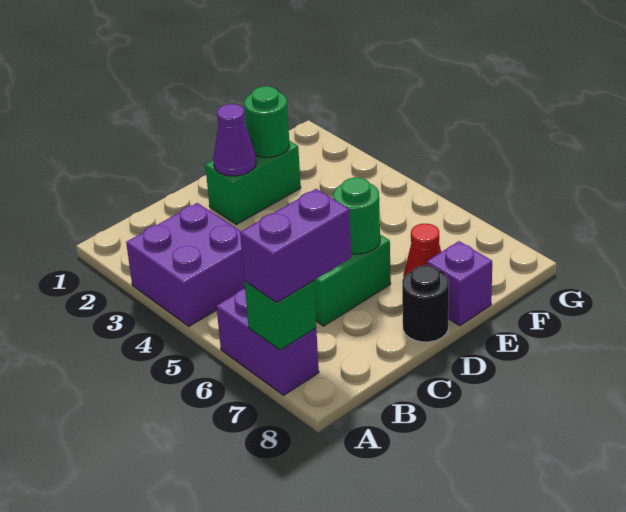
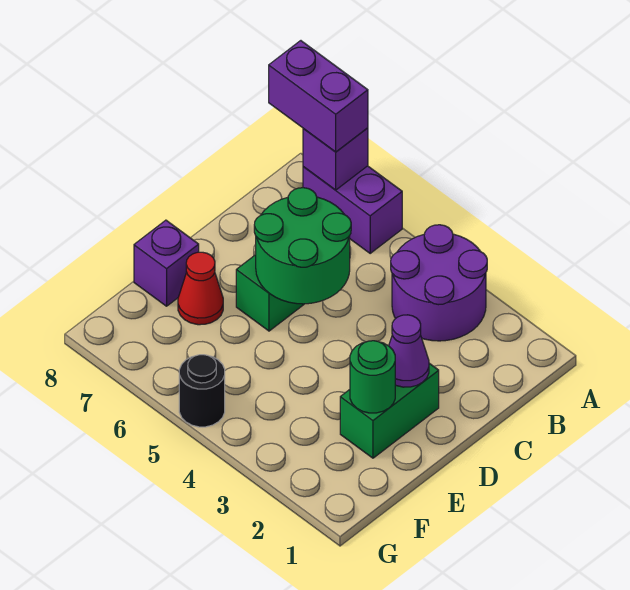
purple brick A3:B4 level 1 -> purple round brick A3:B4 level 1
green brick A7 level 2 -> purple brick A7 level 2
purple brick A7:B7 level 3 -> purple brick A7:A8 level 3
green round brick D6 level 2 -> green round brick C5:D6 level 2
black round brick D8 level 1 -> black round brick G5 level 1

